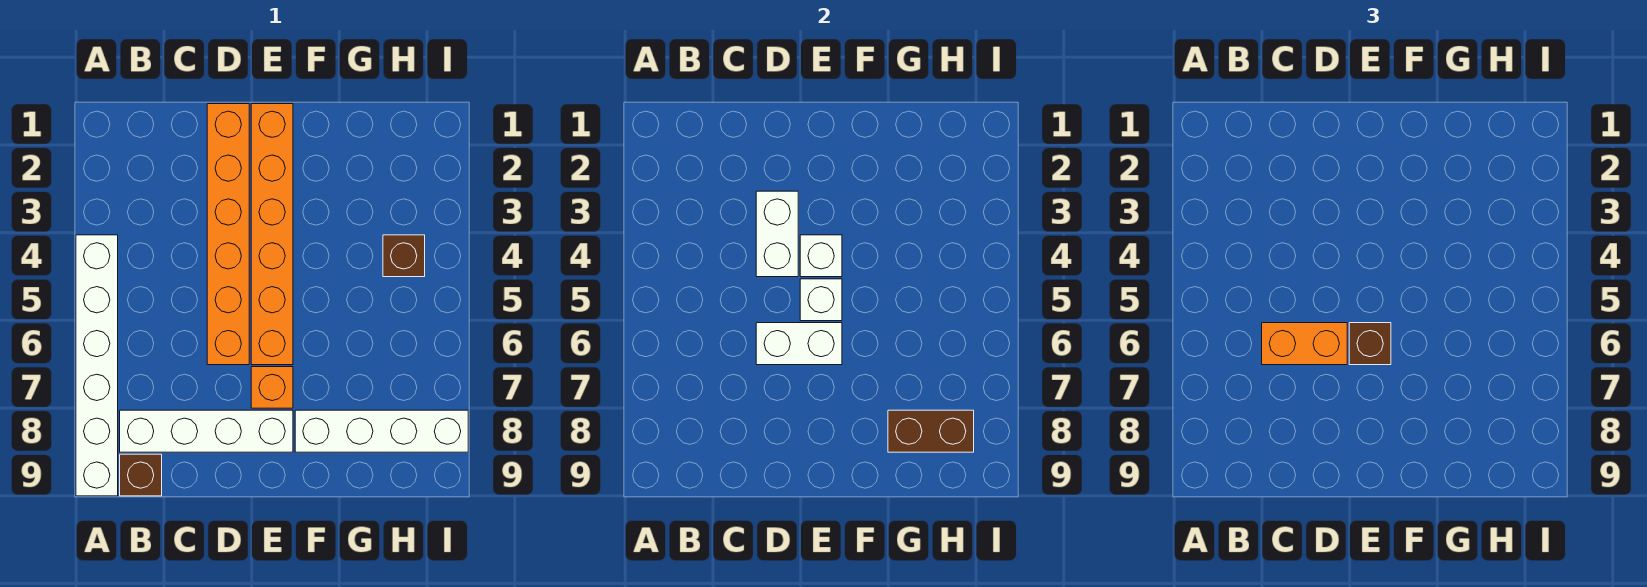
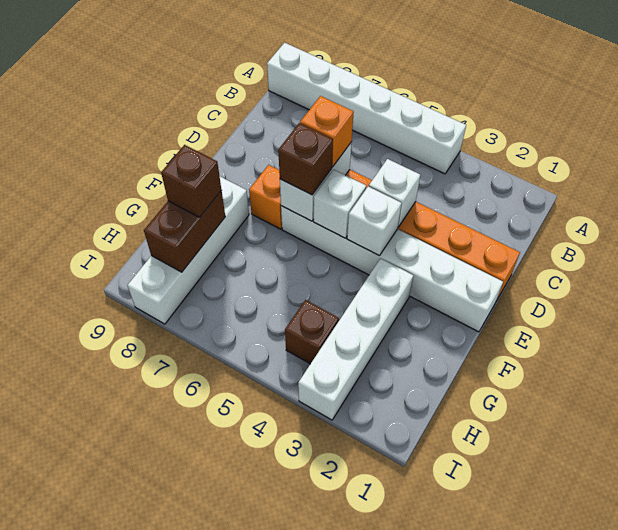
white brick B8:E8 level 1 -> white brick F3:I3 level 1
brown brick B9 level 1 -> brown brick G8 level 3
orange brick C6:D6 level 3 -> orange brick D6 level 3
white brick D3:D4 level 2 -> white brick D4 level 2
orange brick E1:E6 level 1 -> white brick E1:E6 level 1

